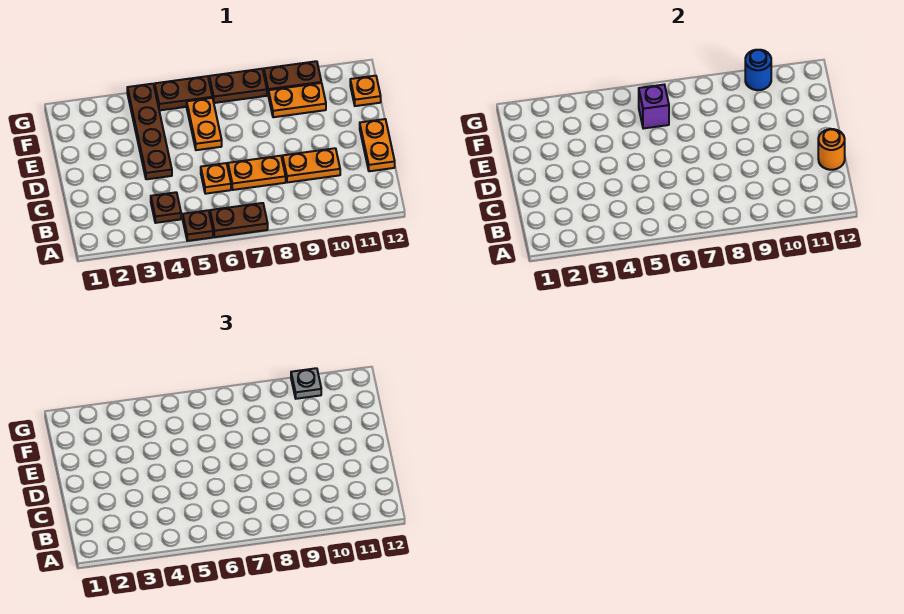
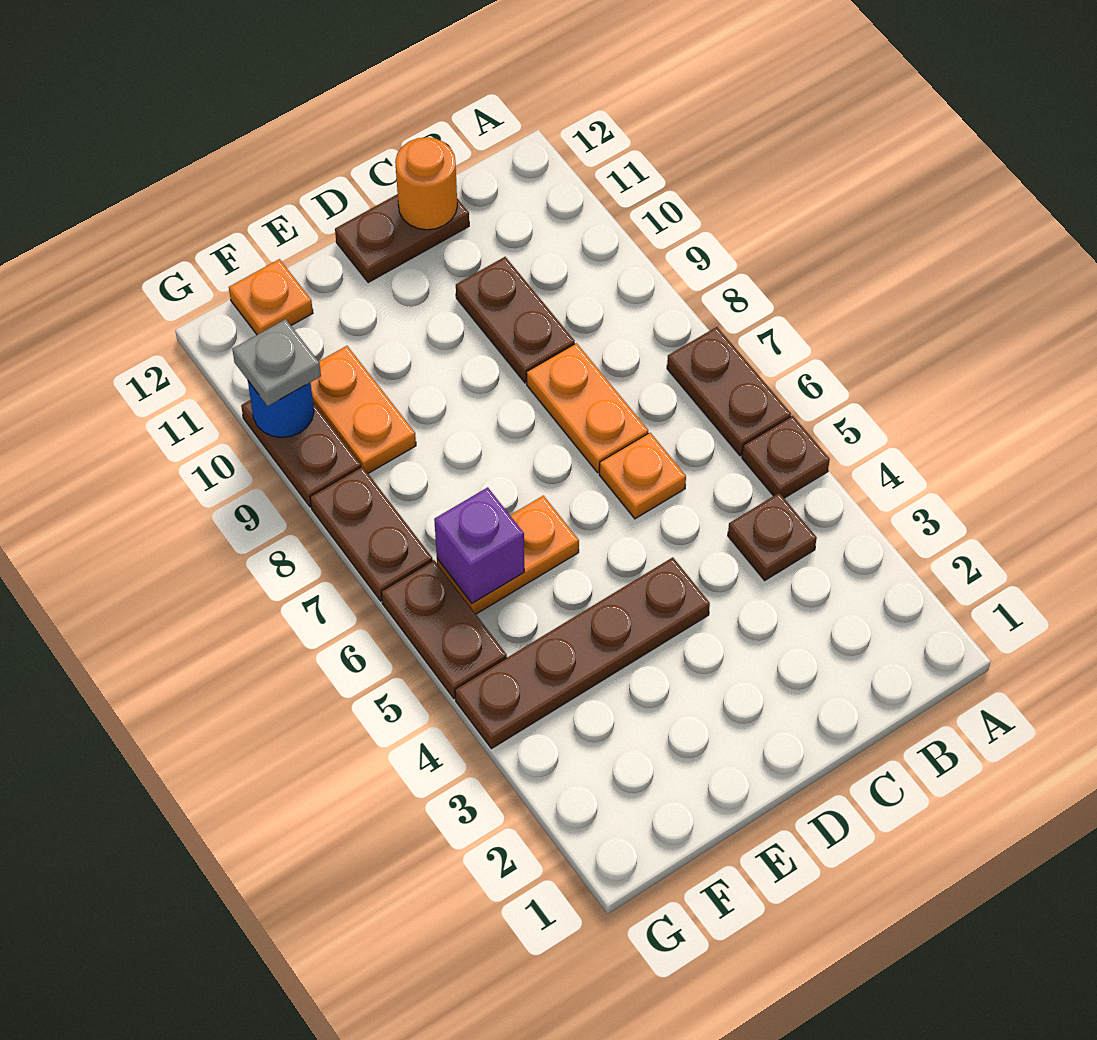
orange plate C9:C10 level 1 -> brown plate C9:C10 level 1
orange plate C12:D12 level 1 -> brown plate C12:D12 level 1

